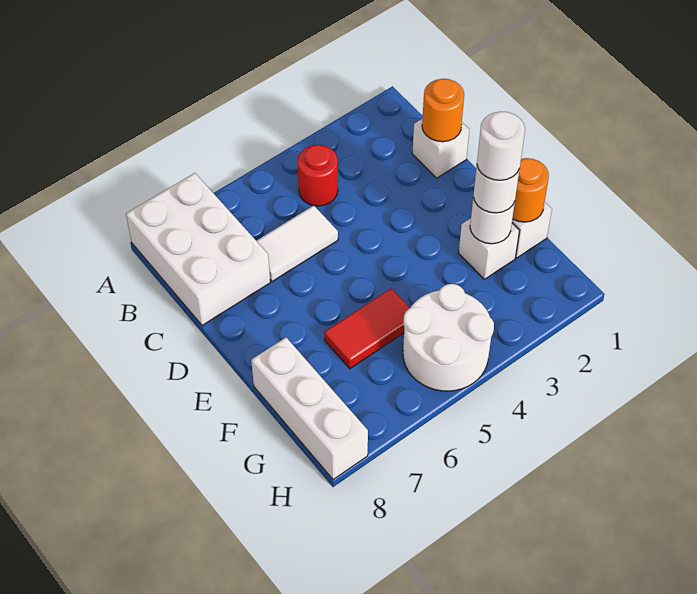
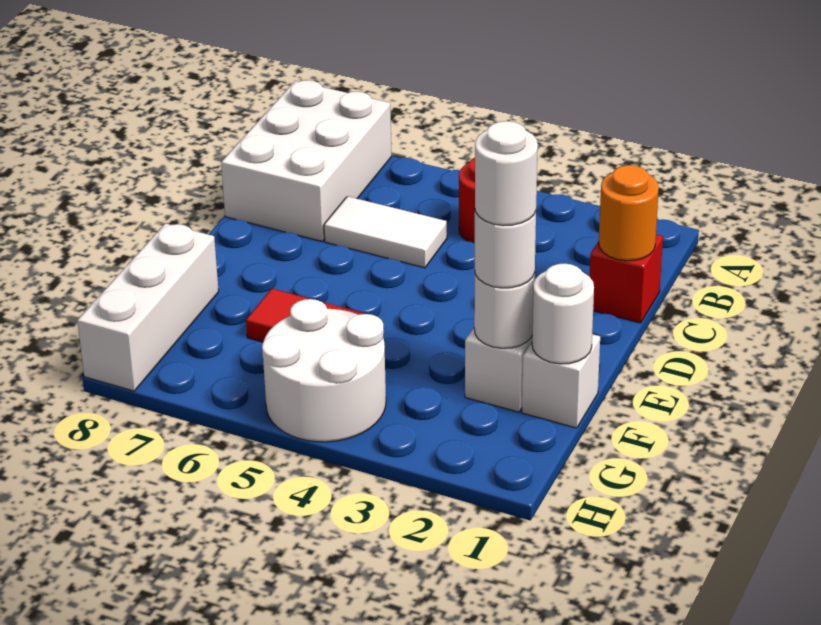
white brick C1 level 1 -> red brick C1 level 1
orange round brick F1 level 2 -> white round brick F1 level 2

